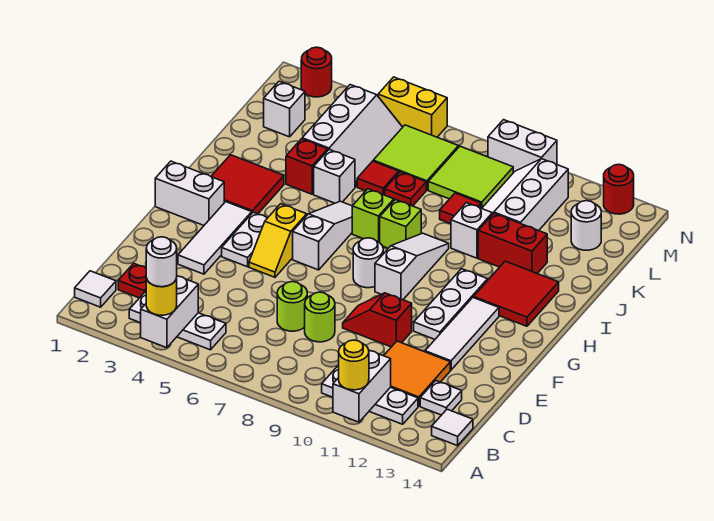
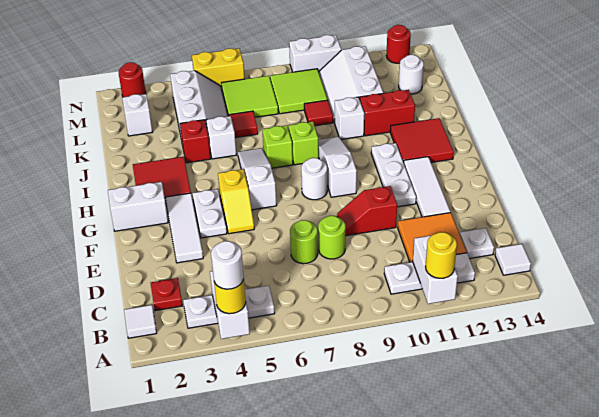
red plate K7 level 1 -> none

